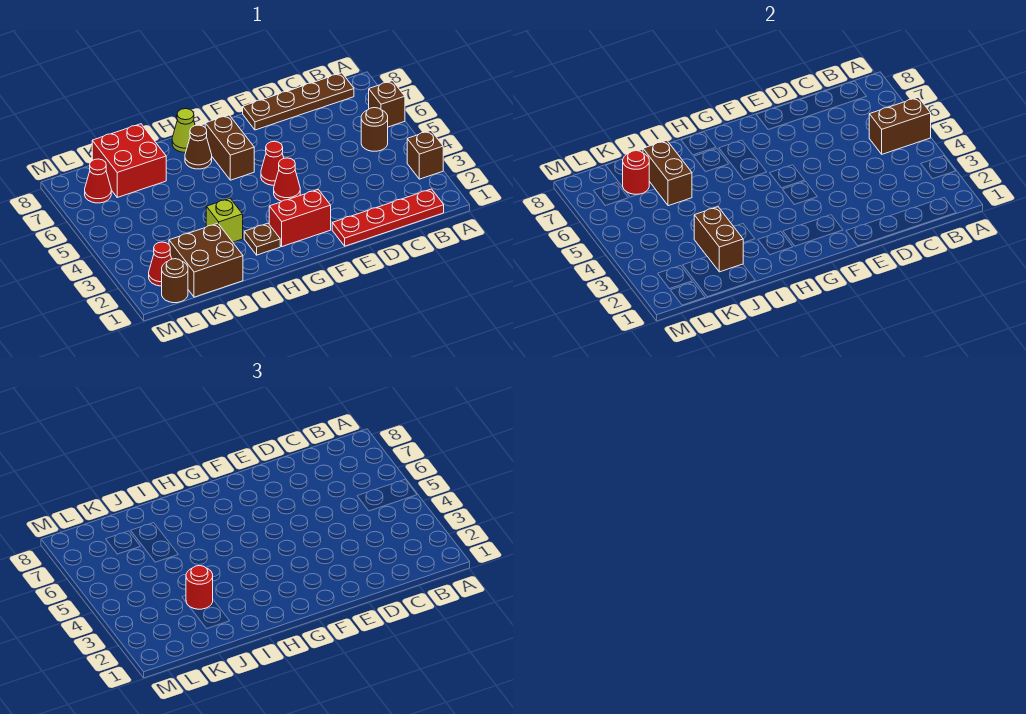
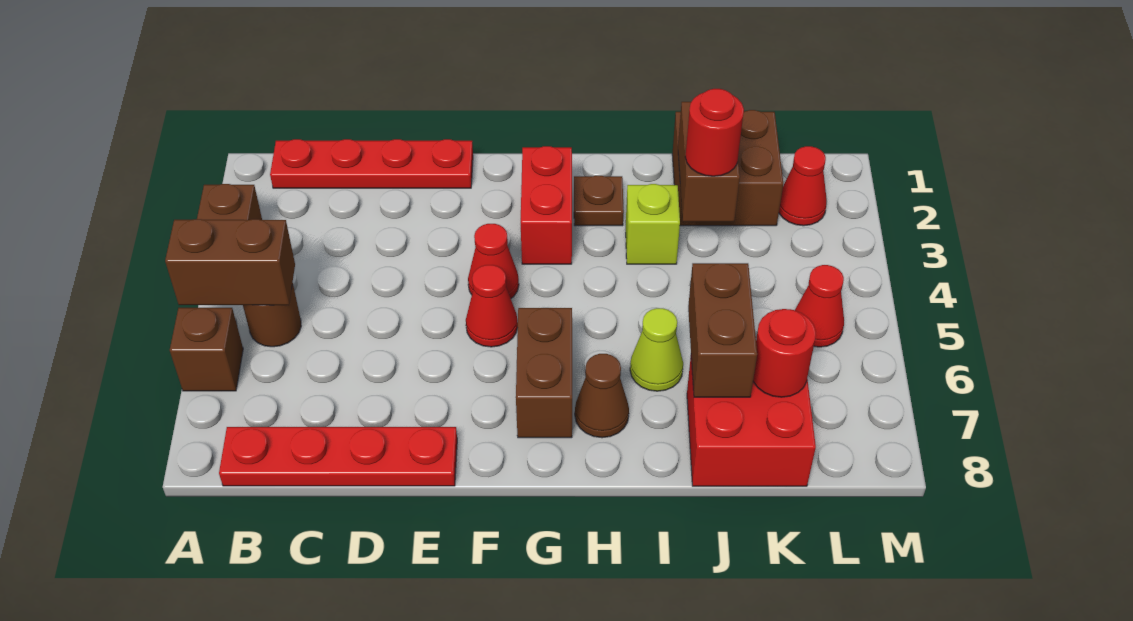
brown plate B8:E8 level 1 -> red plate B8:E8 level 1
red brick F2:G2 level 1 -> red brick G2:G3 level 1
lime cone H8 level 1 -> lime cone I6 level 1
brown round brick L1 level 1 -> none
red cone L7 level 1 -> red cone L5 level 1

